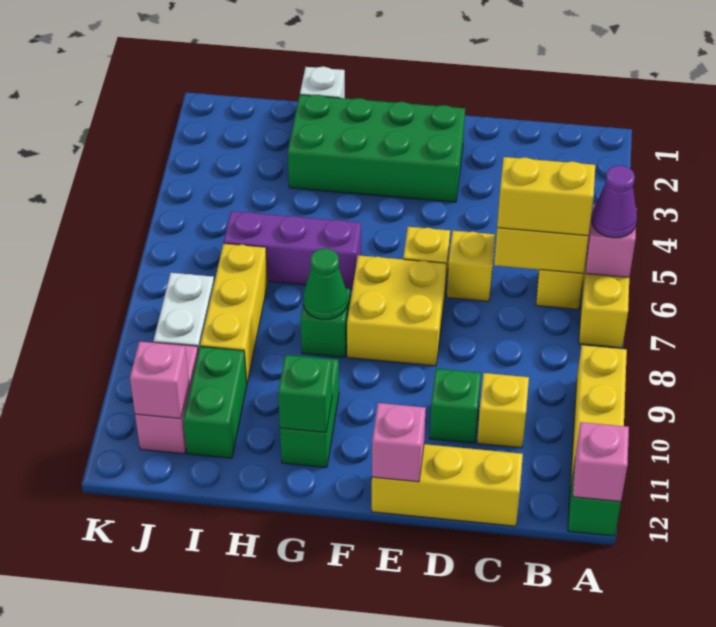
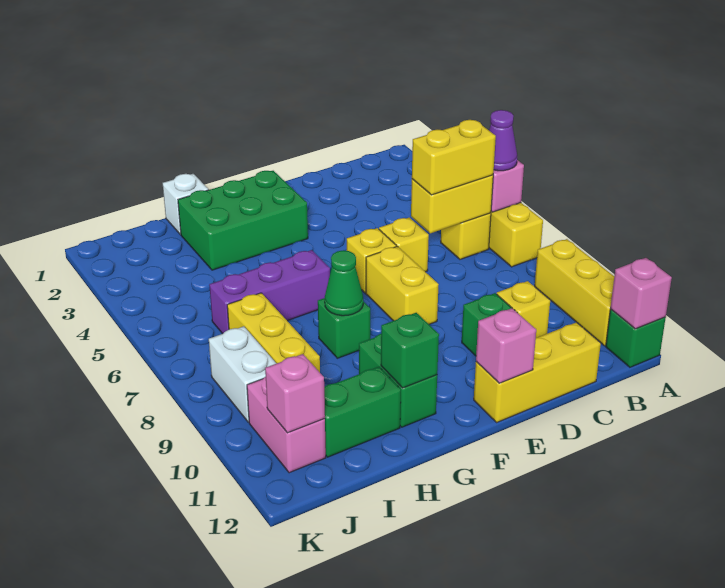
green brick E2:H3 level 1 -> green brick F2:H3 level 1
yellow brick E7:F8 level 1 -> yellow brick E7:E8 level 1
green brick I10:I11 level 1 -> green brick H11:I11 level 1

